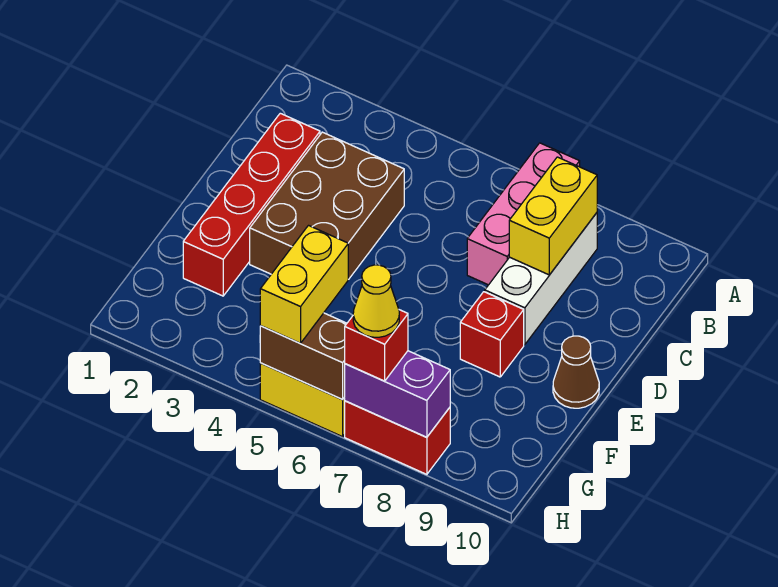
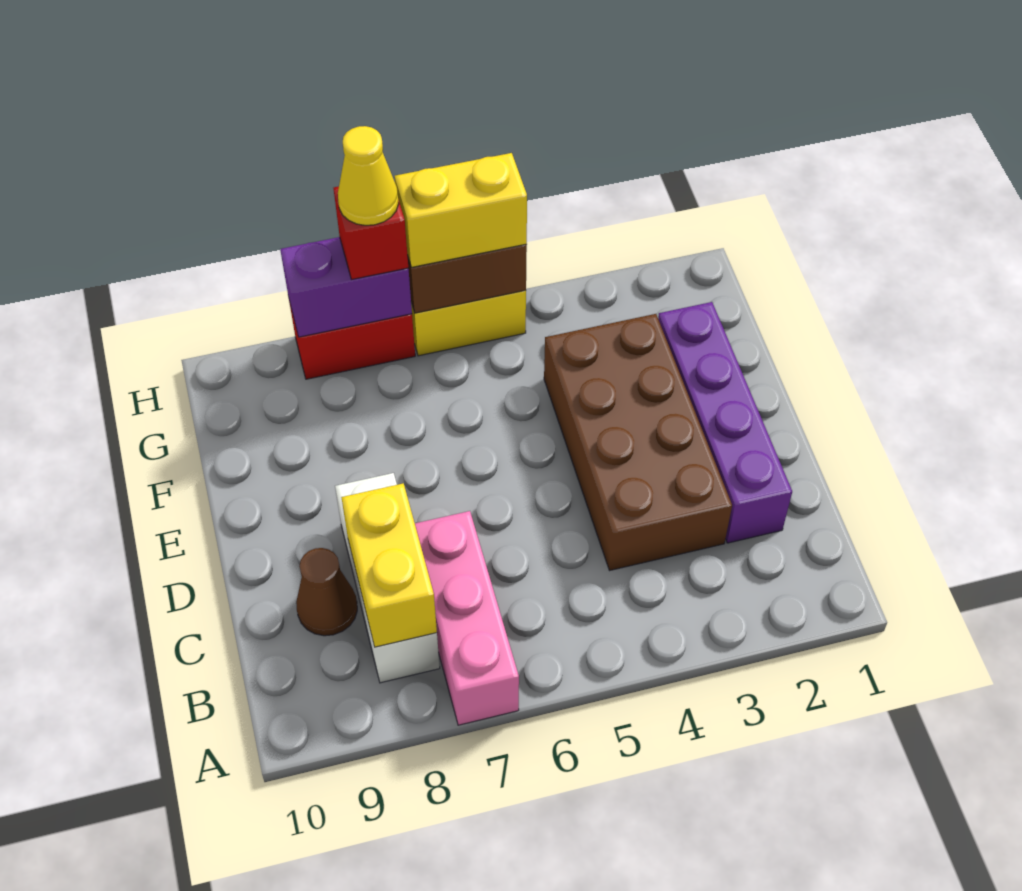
red brick C2:F2 level 1 -> purple brick C2:F2 level 1
brown brick C3:E4 level 1 -> brown brick C3:F4 level 1
red brick E8 level 1 -> none
brown cone E10 level 1 -> brown cone C9 level 1
yellow brick G5:H5 level 3 -> yellow brick H5:H6 level 3

